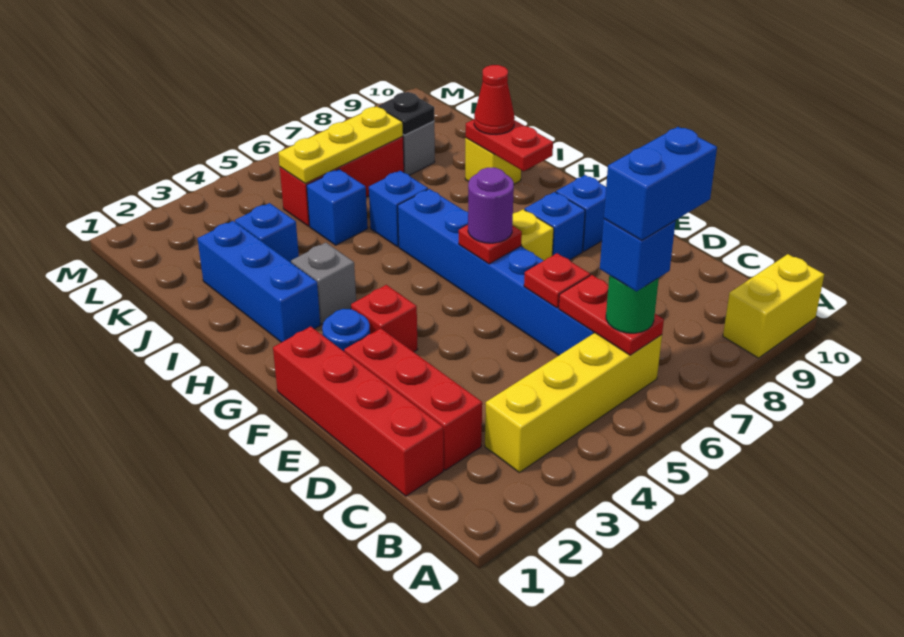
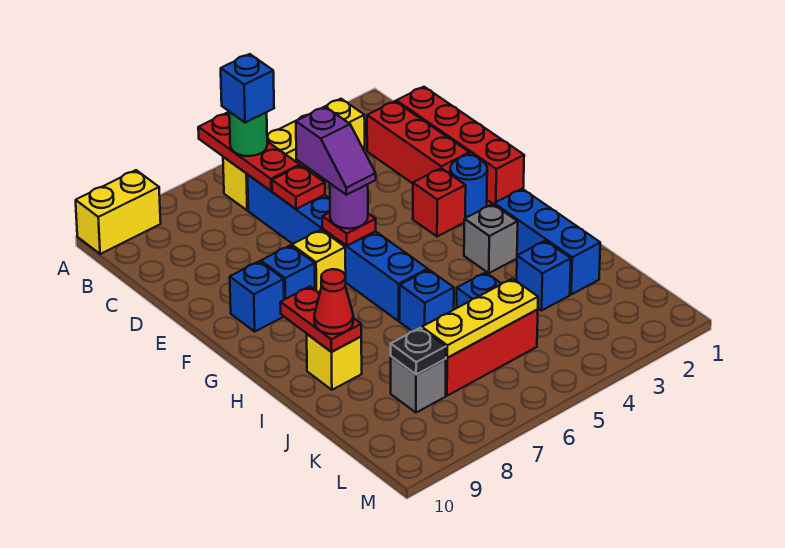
red plate B6:C6 level 2 -> red plate A6:C6 level 2
blue brick B6:B7 level 5 -> none
none -> purple slope E6:F6 level 4 top E

